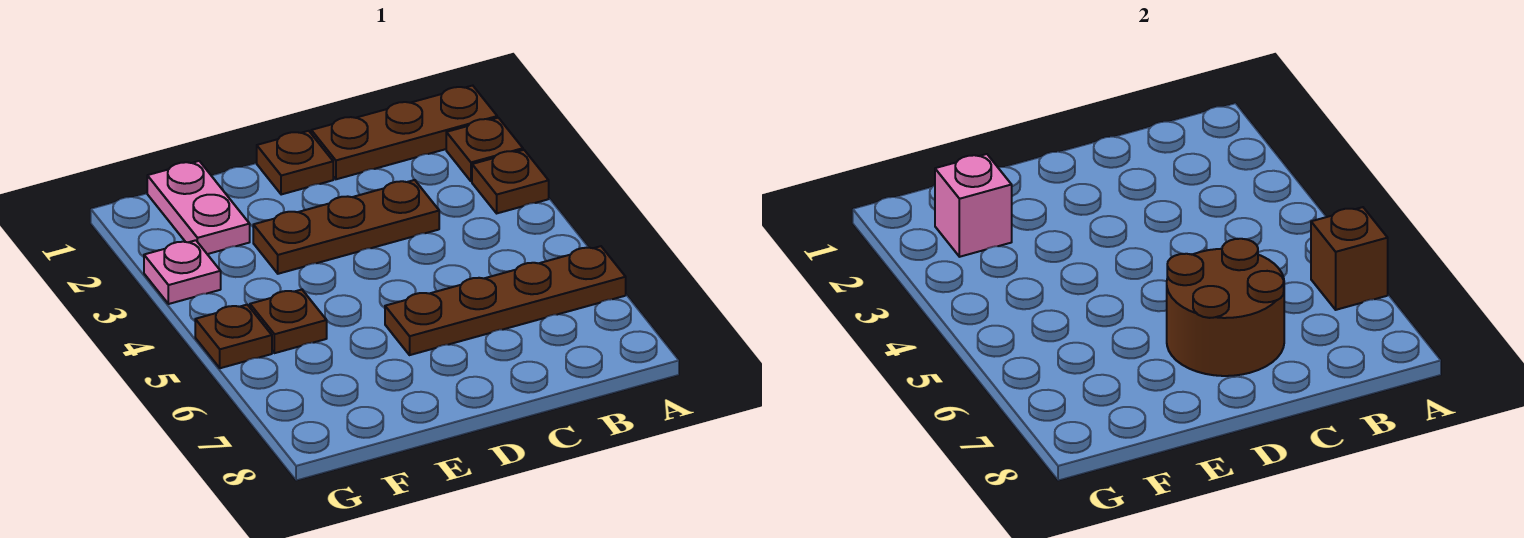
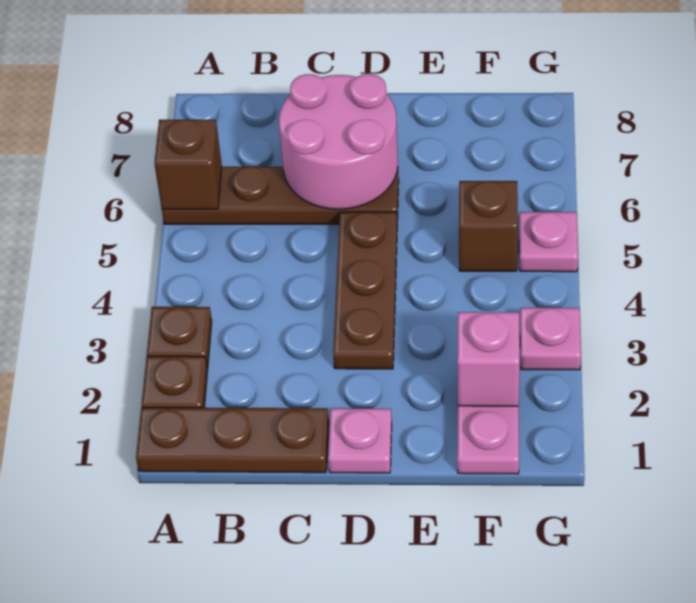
brown plate C3:E3 level 1 -> brown plate D3:D5 level 1
brown round brick C6:D7 level 2 -> pink round brick C6:D7 level 2
brown plate D1 level 1 -> pink plate D1 level 1
brown plate F5 level 1 -> brown brick F5 level 1
brown plate G5 level 1 -> pink plate G5 level 1

